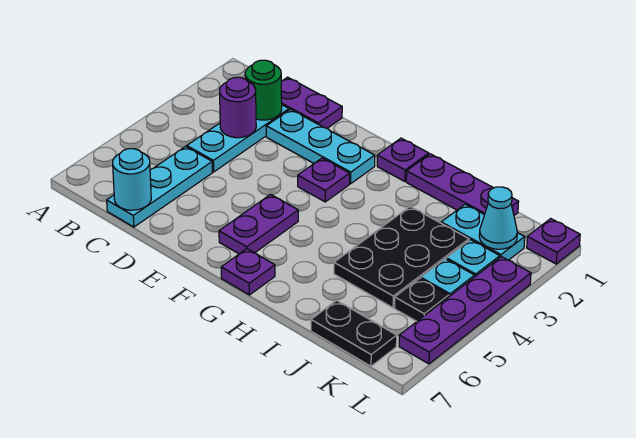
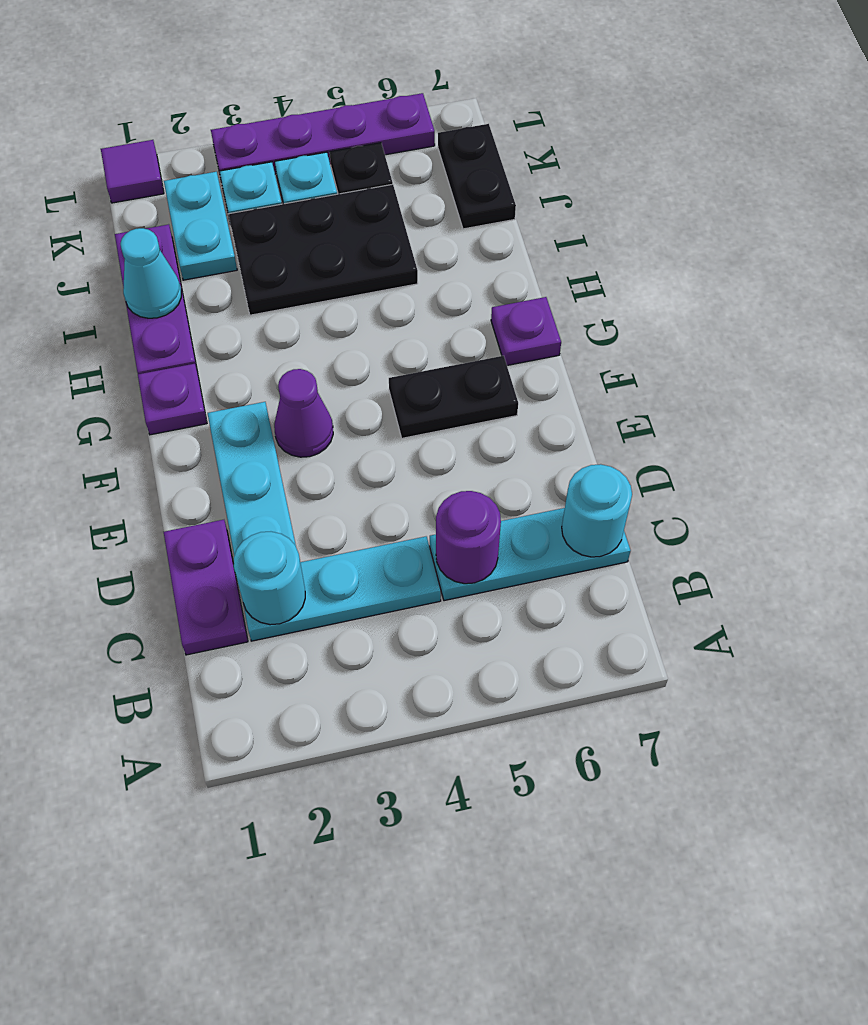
green round brick C2 level 2 -> cyan round brick C2 level 2
purple round brick C3 level 2 -> purple round brick C5 level 2
purple plate F3 level 1 -> purple cone F3 level 1
purple plate F5:F6 level 1 -> black plate F5:F6 level 1
cyan cone K2 level 2 -> cyan cone I1 level 2
purple plate L1 level 1 -> purple tile L1 level 1

